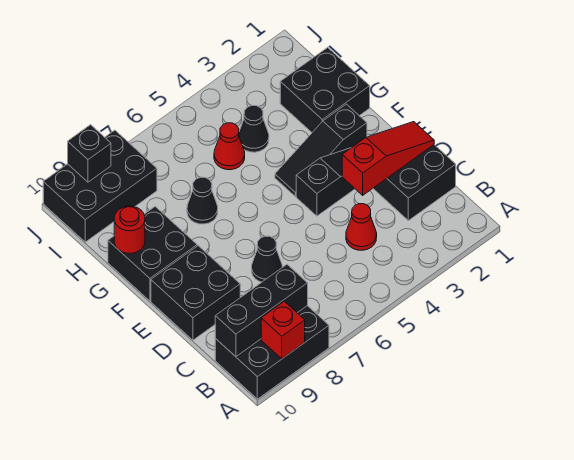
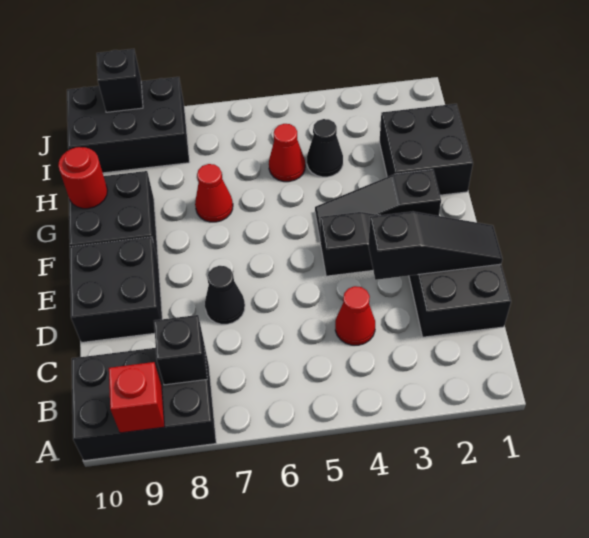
black brick B8:B10 level 2 -> black brick B8 level 2
red slope D1:D3 level 2 top 3 -> black slope D1:D3 level 2 top 3
black cone G7 level 1 -> red cone G7 level 1

